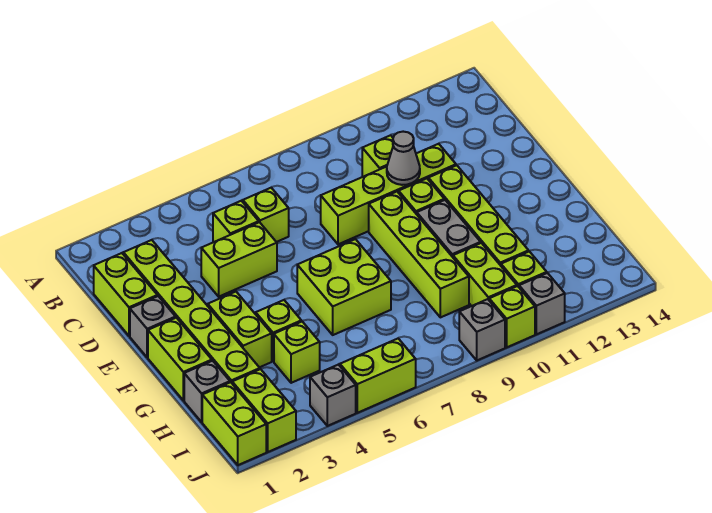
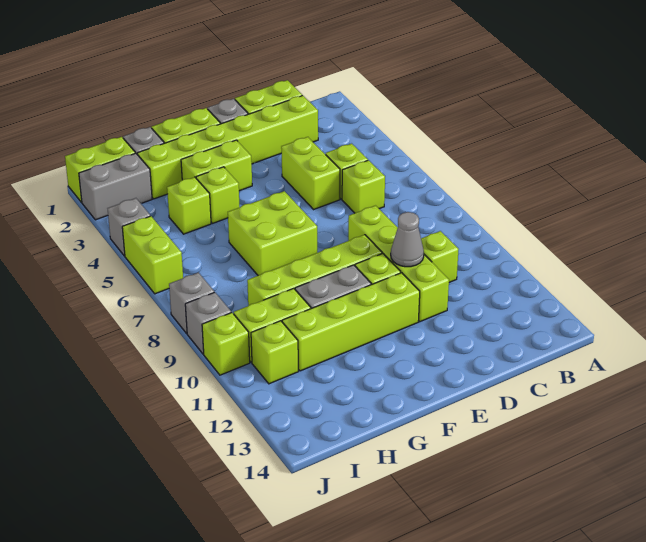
lime brick I2:J2 level 1 -> grey brick I2:J2 level 1
grey brick J11 level 1 -> grey brick J8 level 1

